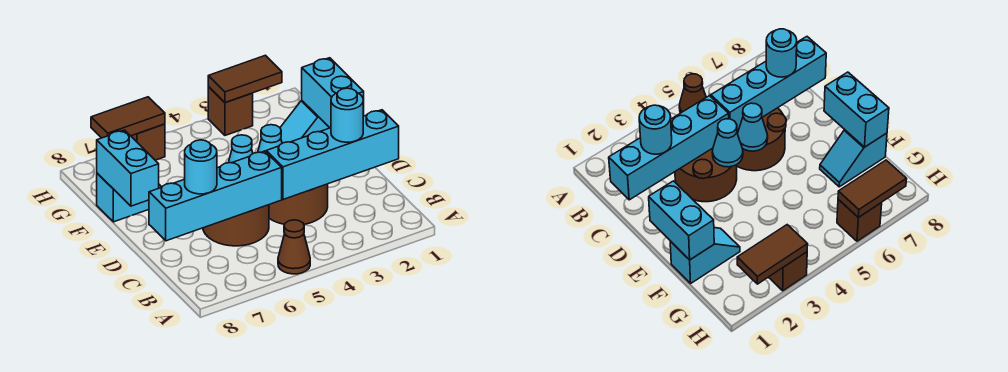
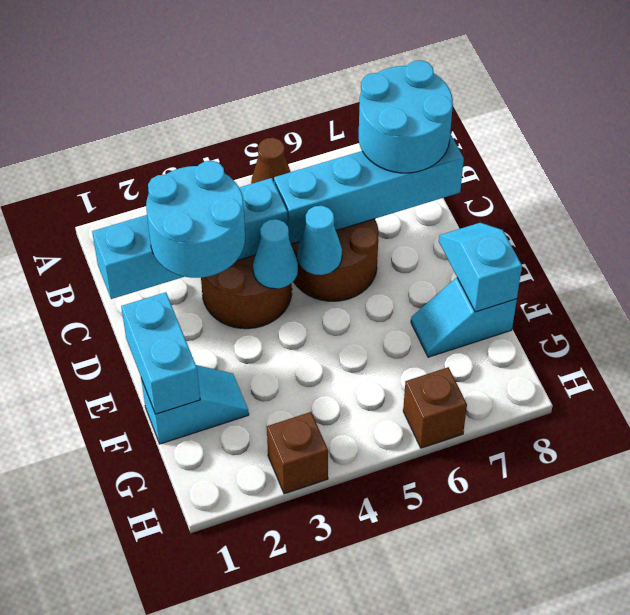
cyan round brick C2 level 3 -> cyan round brick C2:D3 level 3
cyan round brick C7 level 3 -> cyan round brick B7:C8 level 3
cyan brick E8:F8 level 2 -> cyan slope E8:F8 level 2 top F
brown tile H2:H3 level 2 -> none
brown tile H6:H7 level 2 -> none

